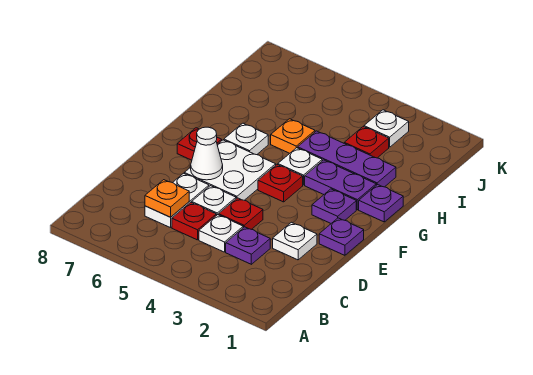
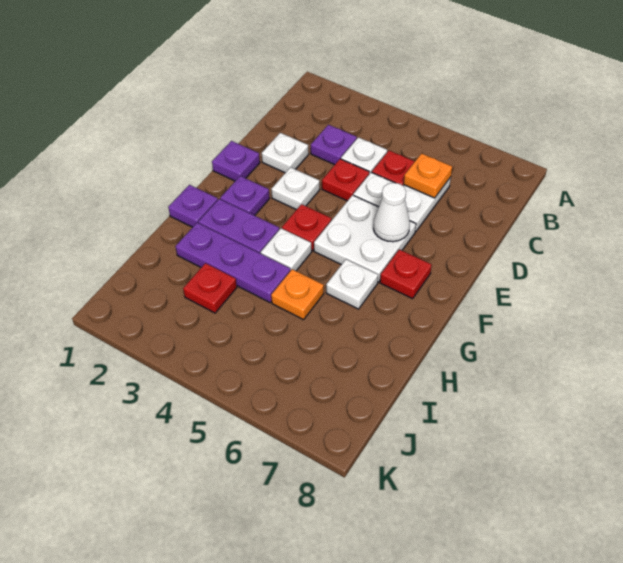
white plate J3 level 1 -> white plate E3 level 1

